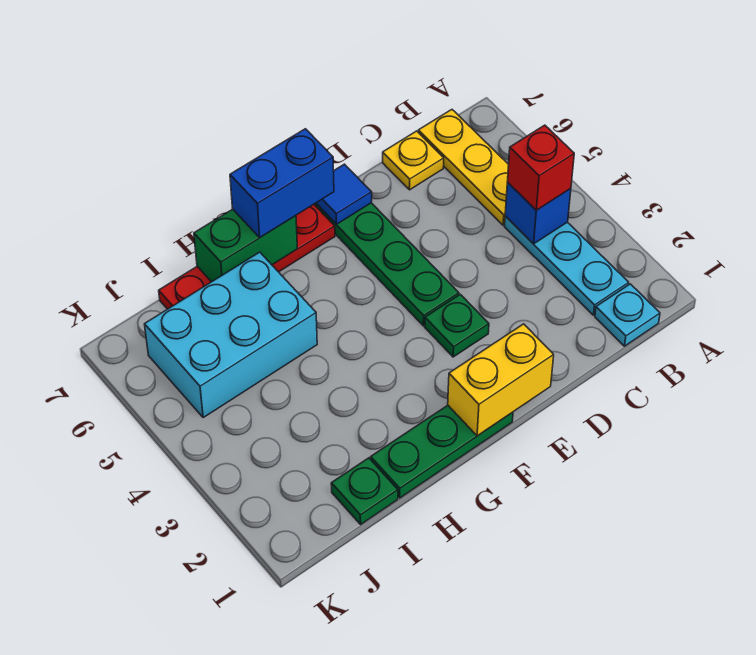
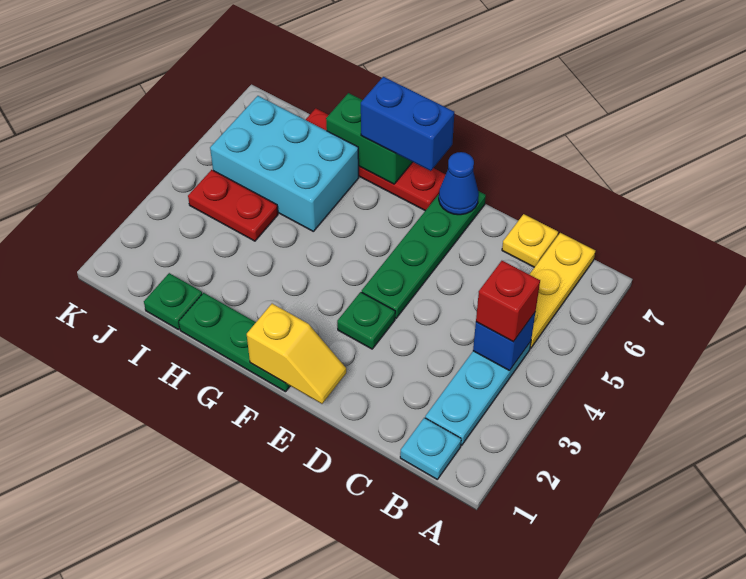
yellow brick E1:F1 level 2 -> yellow slope E1:F1 level 2 top F
blue tile E7 level 2 -> blue cone E7 level 2
none -> red plate I4:J4 level 1

